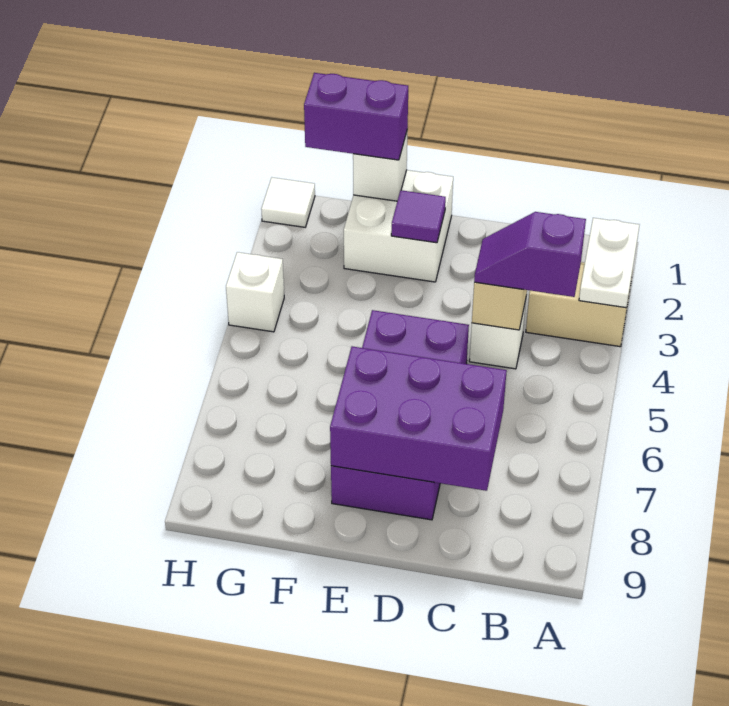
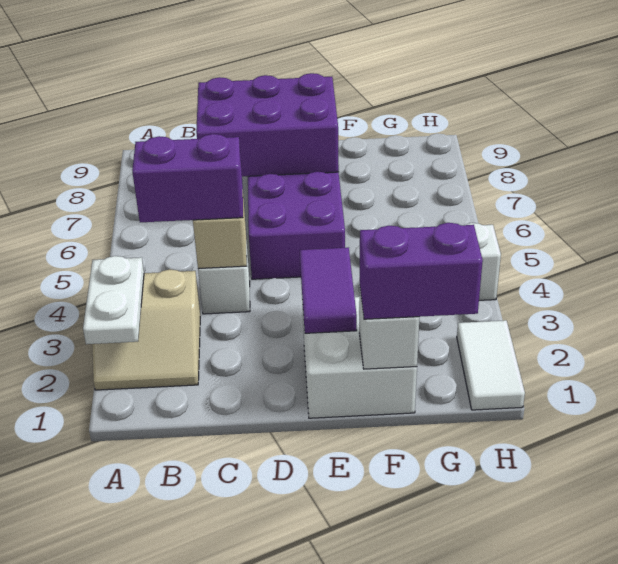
purple slope B4:C4 level 3 top B -> purple brick B4:C4 level 3
purple tile E2 level 2 -> purple tile E2:E3 level 2
white tile H1 level 1 -> white tile H1:H2 level 1

